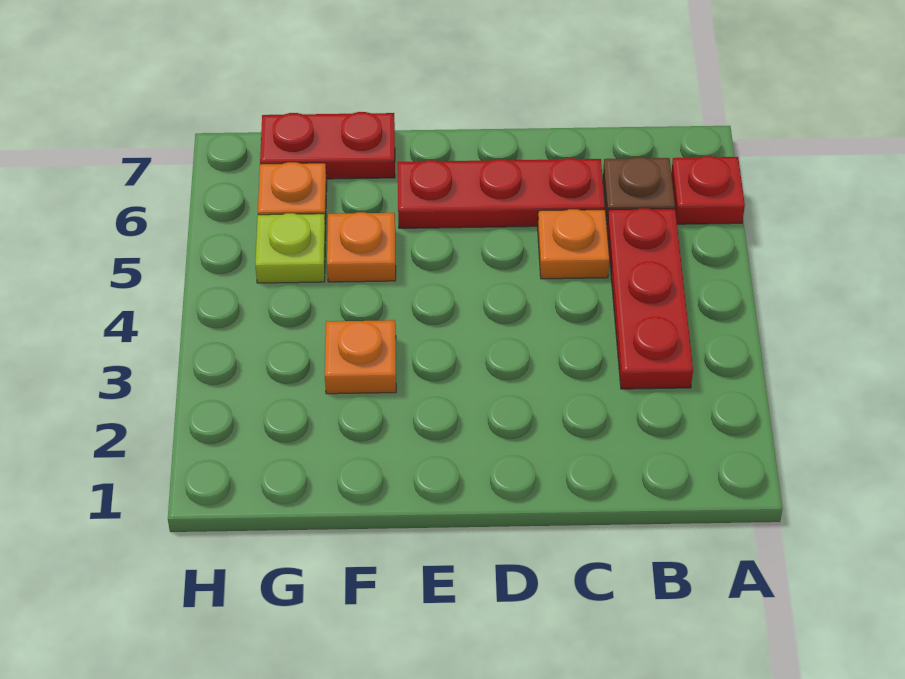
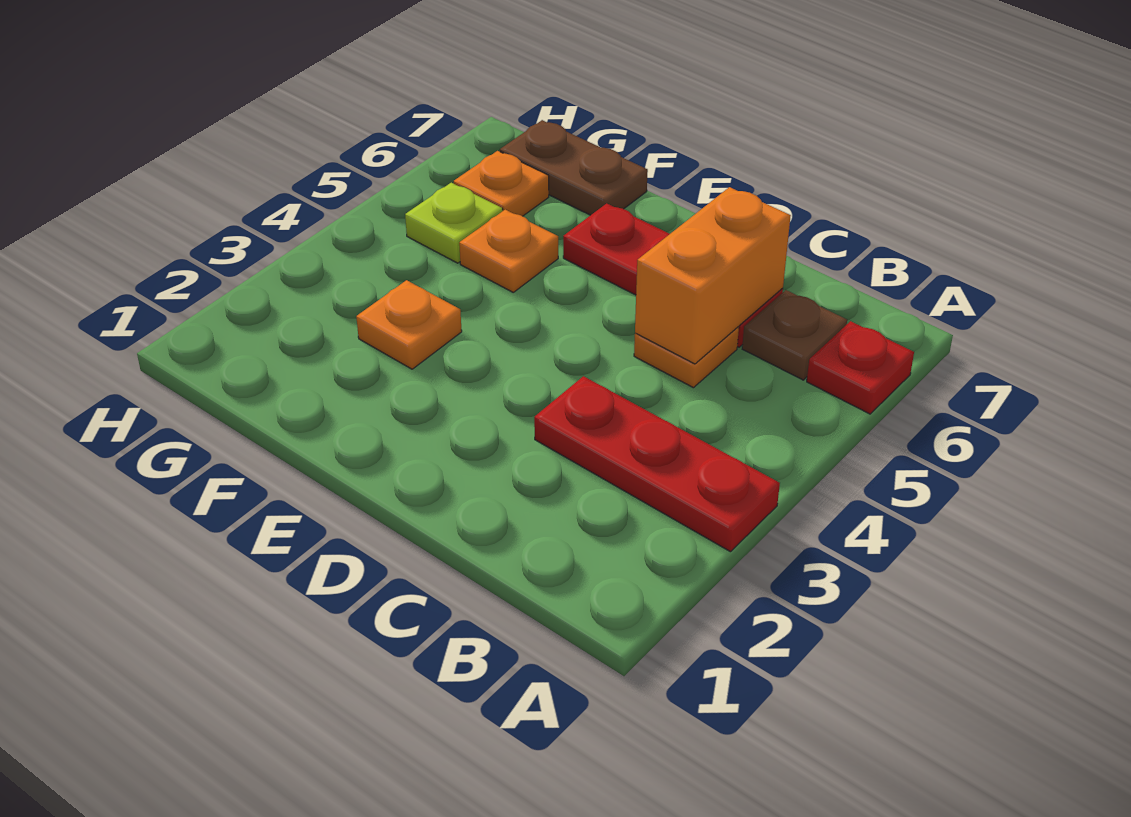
red plate B3:B5 level 1 -> red plate A3:C3 level 1
none -> orange brick C5:C6 level 2
red plate F7:G7 level 1 -> brown plate F7:G7 level 1

